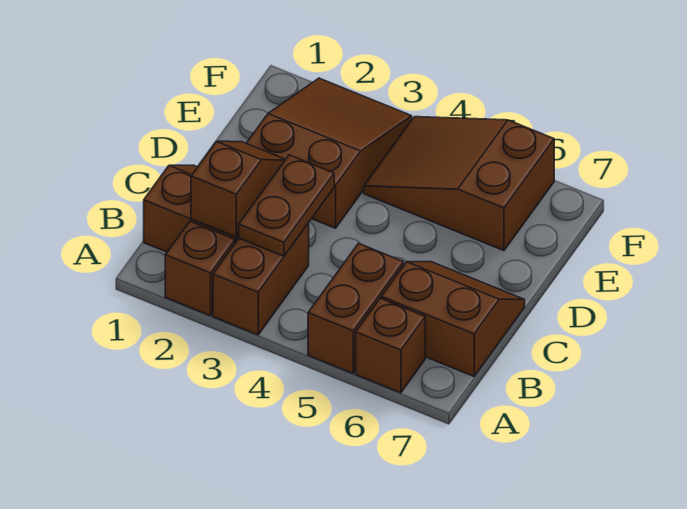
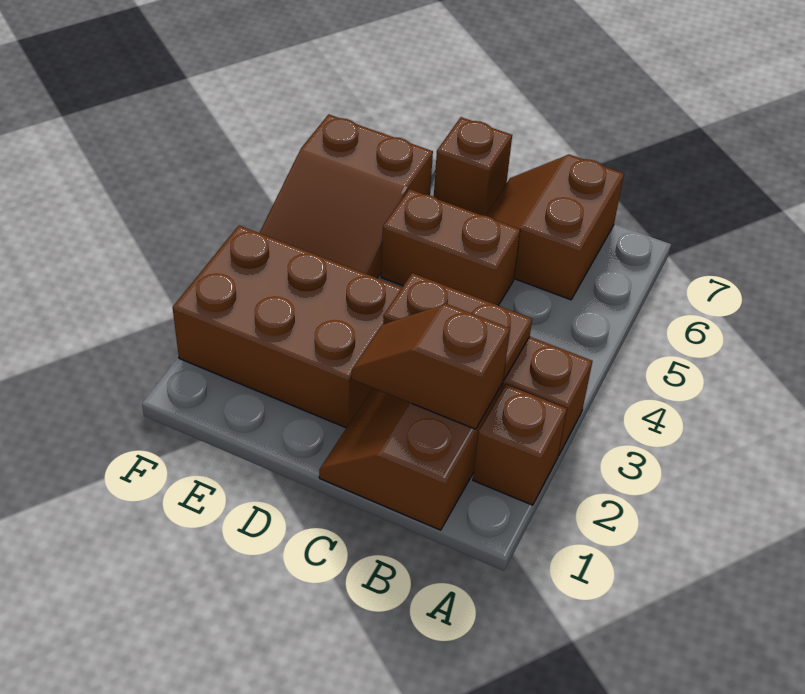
brown brick A5:B5 level 1 -> brown brick C5:D5 level 1
brown brick A6 level 1 -> brown brick D7 level 1
brown slope D2:F3 level 1 top D -> brown brick D2:F3 level 1

